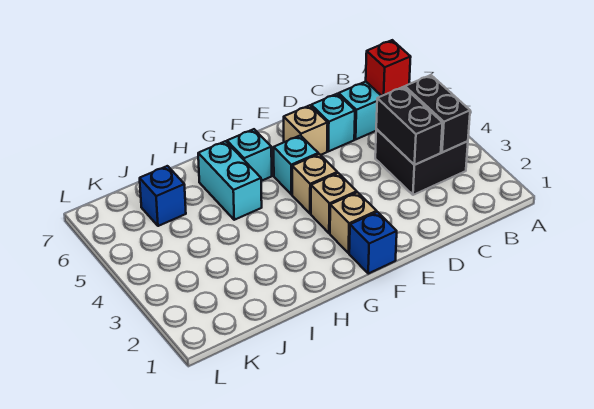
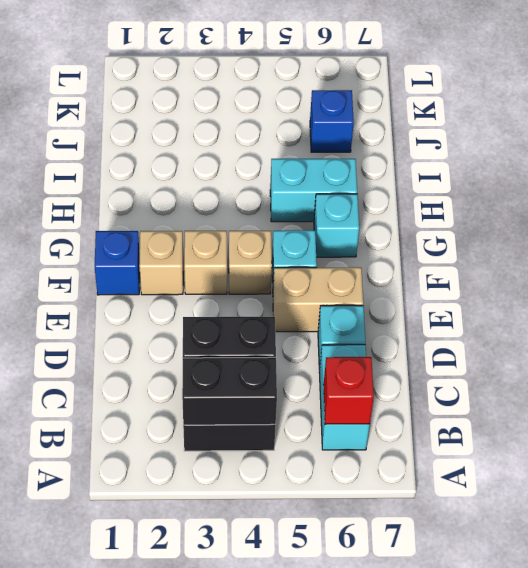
tan brick E6 level 1 -> tan brick E5:E6 level 1

